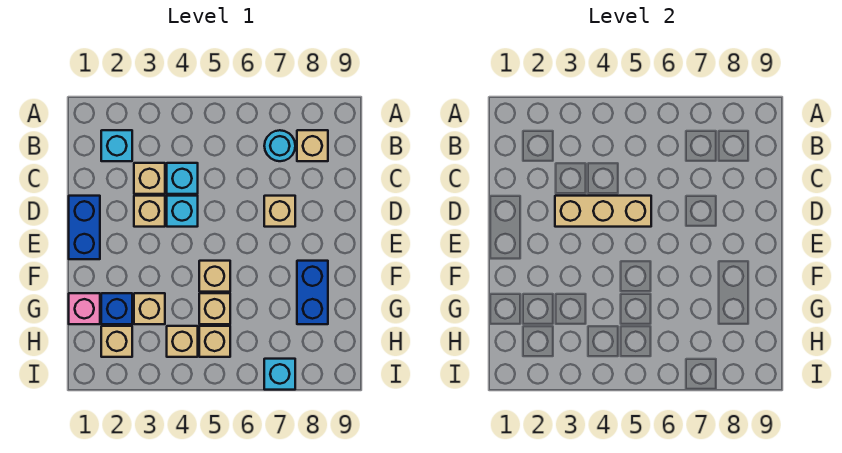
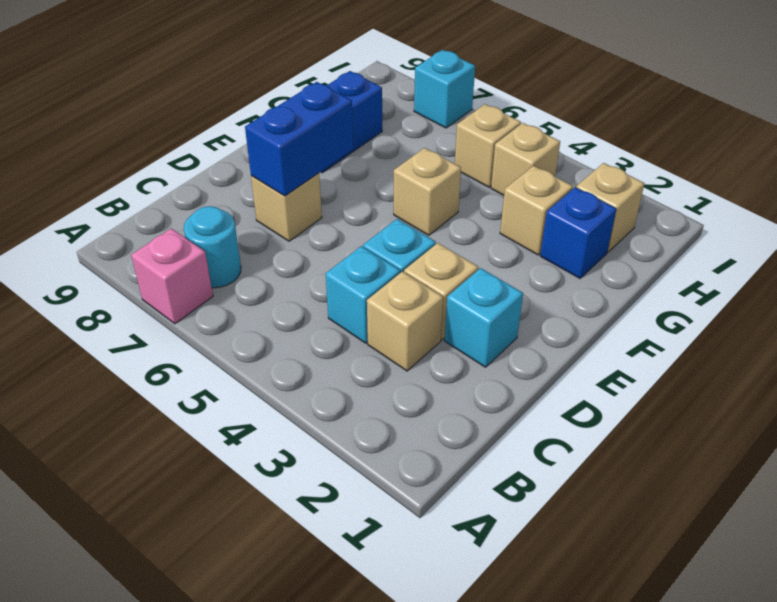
cyan brick B2 level 1 -> cyan brick D2 level 1
tan brick B8 level 1 -> none
blue brick D1:E1 level 1 -> blue brick D7:E7 level 2
tan brick D3:D5 level 2 -> none
pink brick G1 level 1 -> pink brick A7 level 1
tan brick G5 level 1 -> none

